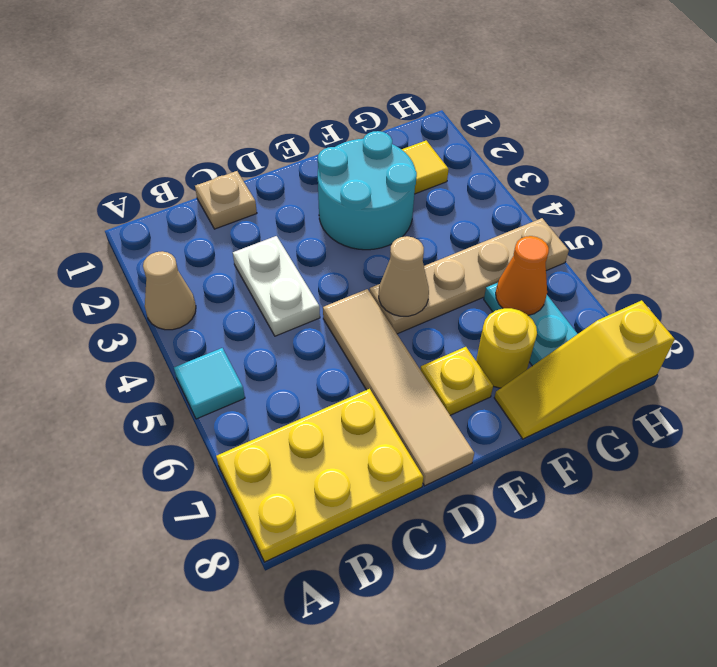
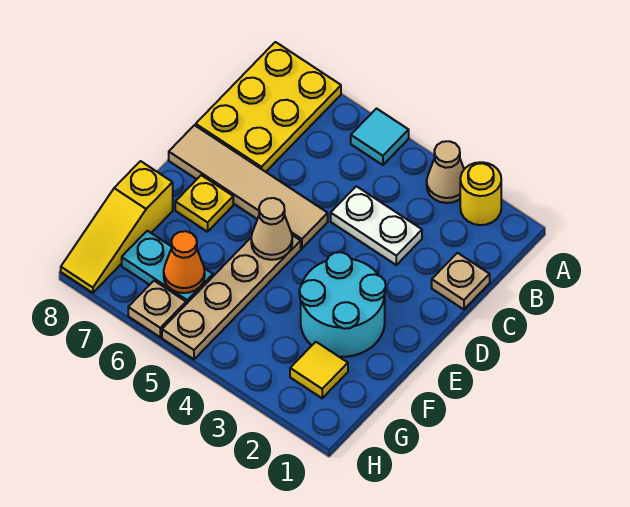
yellow round brick F7 level 1 -> yellow round brick A2 level 1
yellow slope F8:H8 level 1 top H -> yellow slope F8:H8 level 1 top F
none -> tan plate H6 level 1

